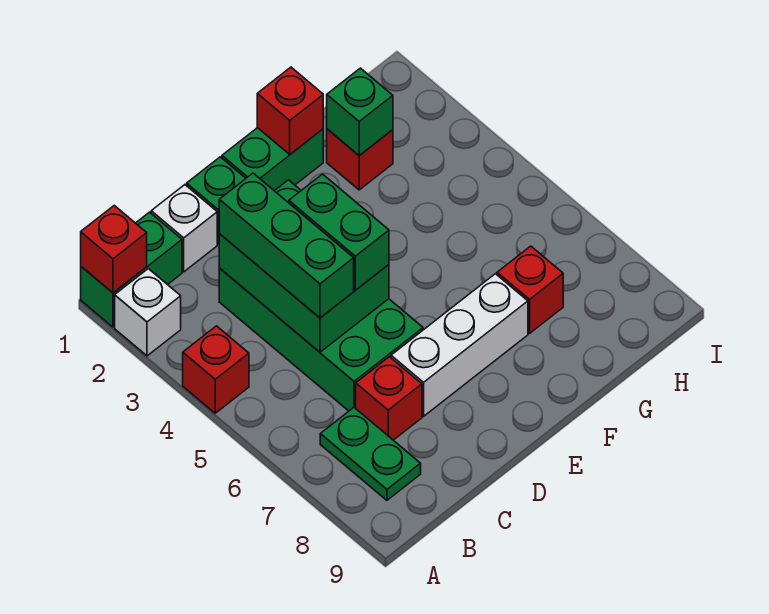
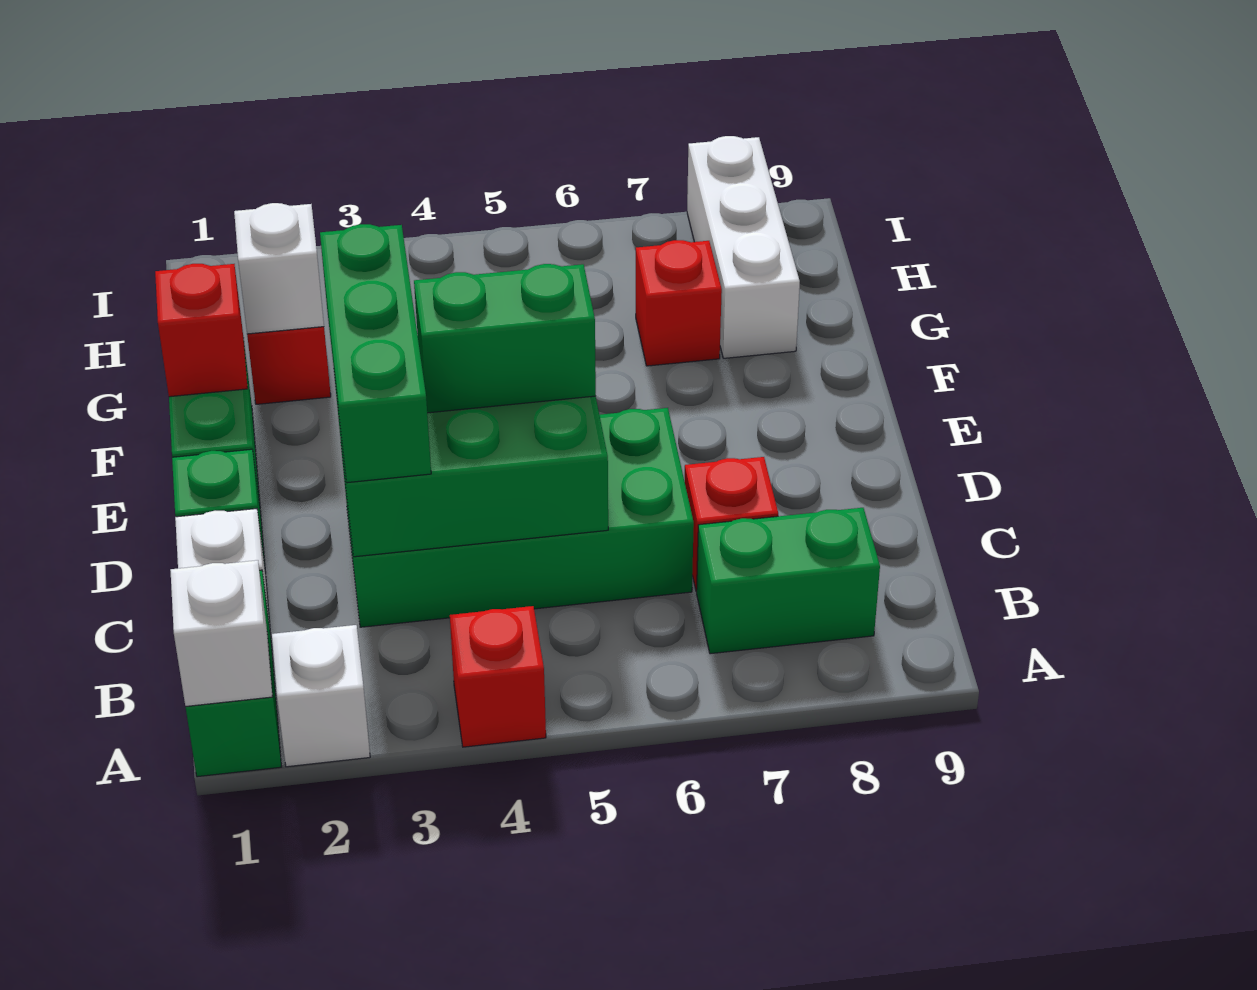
red brick A1 level 2 -> white brick A1 level 2
green plate B7:B8 level 1 -> green brick B7:B8 level 1
green brick C3:C5 level 3 -> green brick C3:E3 level 3
white brick D7:F7 level 1 -> white brick G8:I8 level 1
green brick G2 level 2 -> white brick G2 level 2

